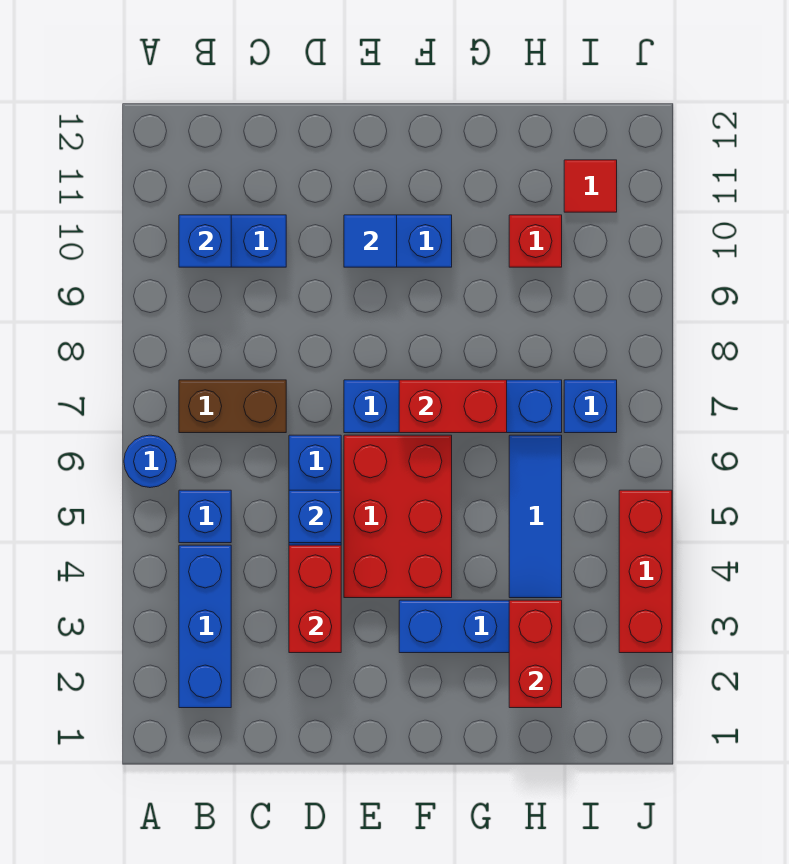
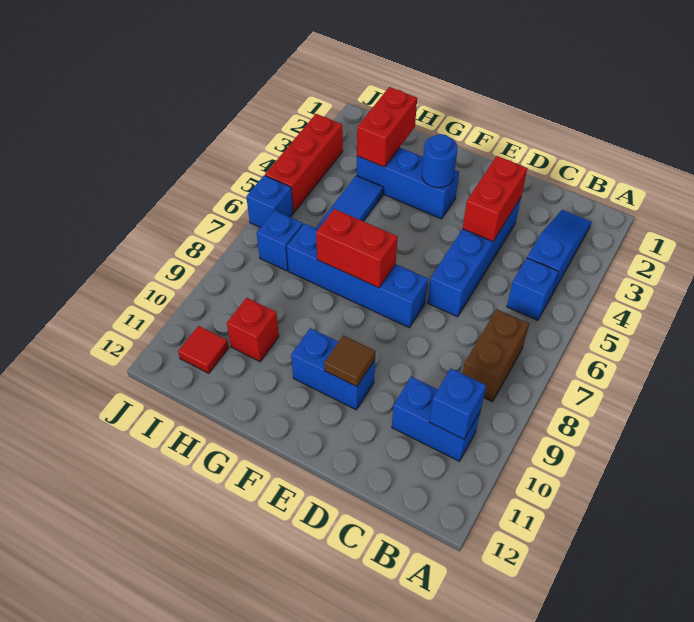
blue round brick A6 level 1 -> blue round brick F3 level 2
blue brick B2:B4 level 1 -> blue slope B2:B4 level 1 top 4
brown brick B7:C7 level 1 -> brown brick B7:B8 level 1
blue brick D5 level 2 -> blue brick J6 level 1
red brick E4:F6 level 1 -> none
blue tile E10 level 2 -> brown tile E10 level 2

